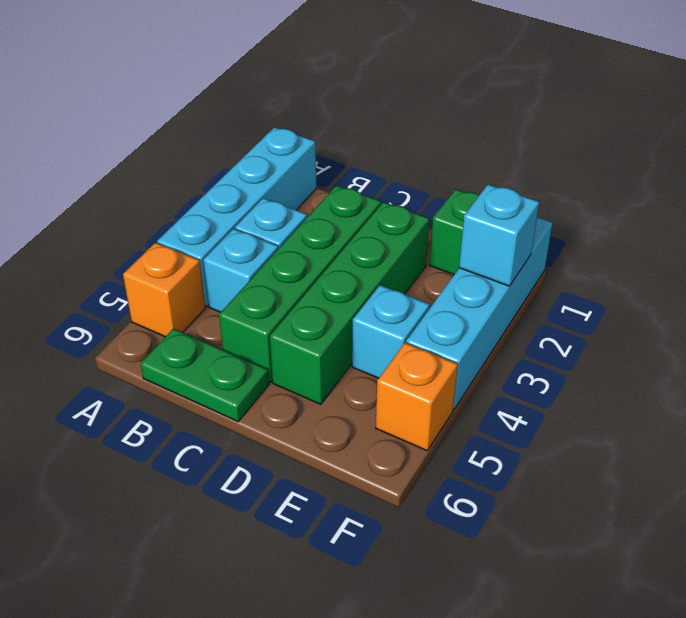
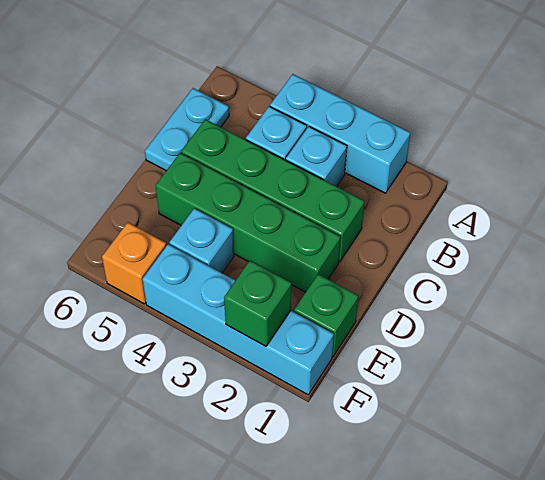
cyan brick A1:A4 level 1 -> cyan brick A2:A4 level 1
orange brick A5 level 1 -> none
green plate B6:C6 level 1 -> cyan plate B6:C6 level 1
cyan brick F2 level 2 -> green brick F2 level 2

